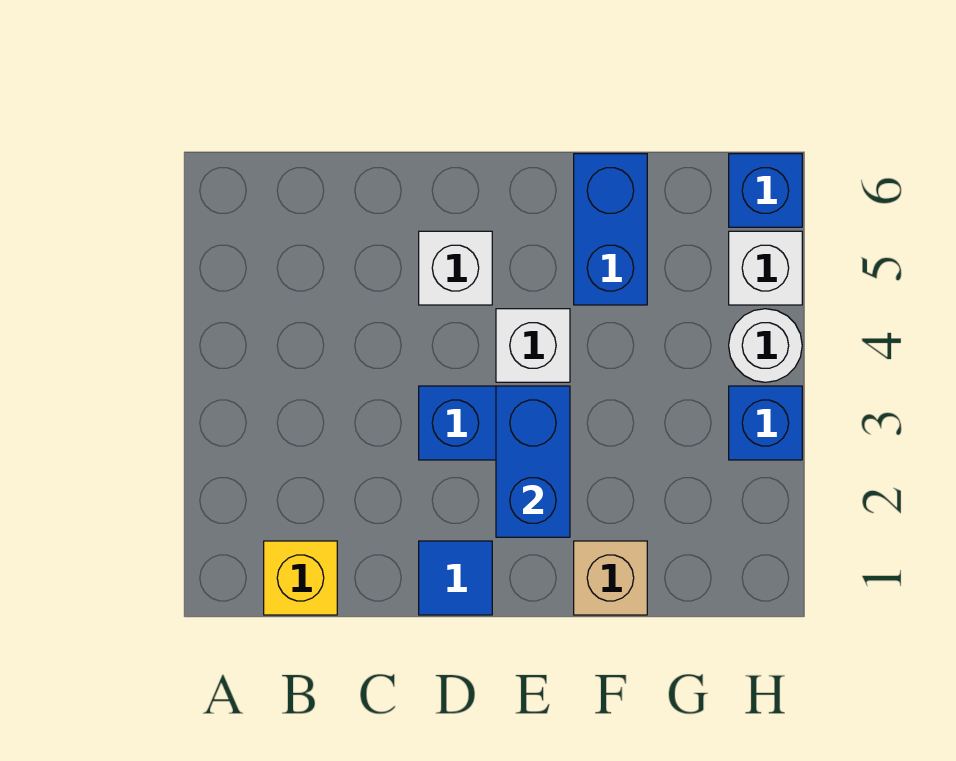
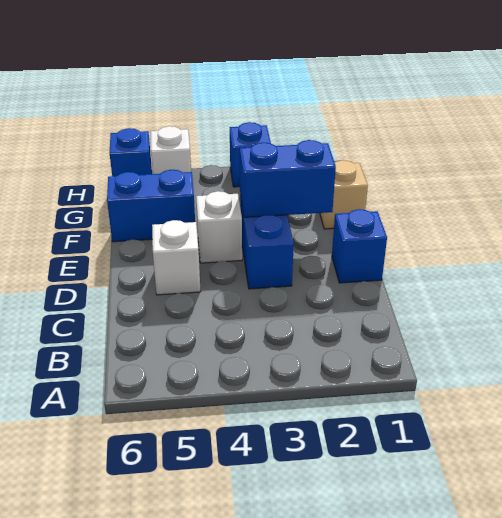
yellow brick B1 level 1 -> none
blue tile D1 level 1 -> blue brick D1 level 1
white round brick H4 level 1 -> none

